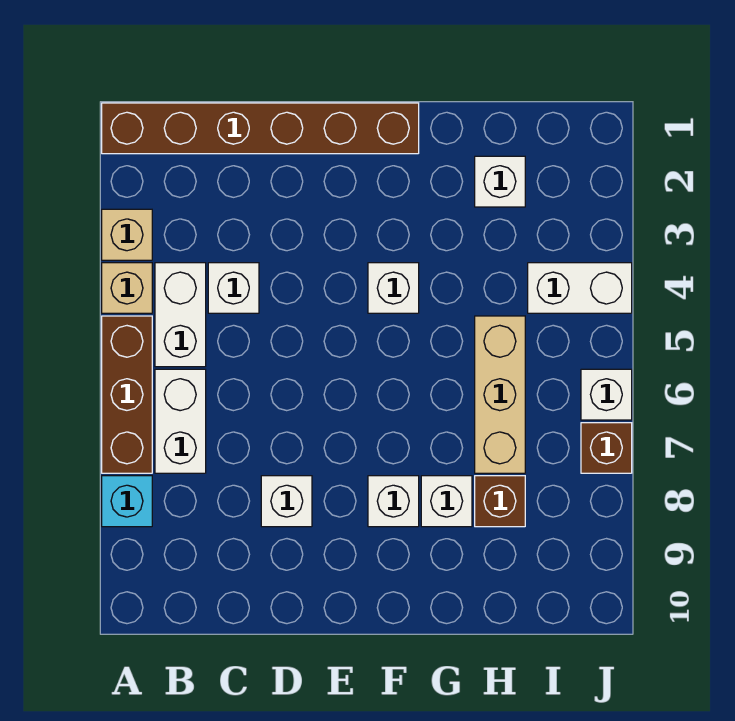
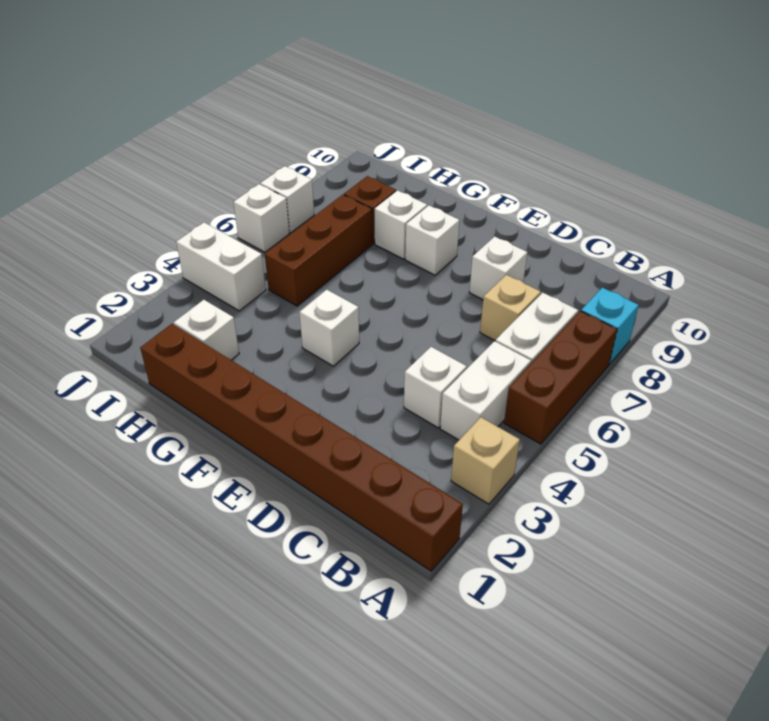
brown brick A1:F1 level 1 -> brown brick A1:H1 level 1
tan brick A4 level 1 -> tan brick C7 level 1
tan brick H5:H7 level 1 -> brown brick H5:H7 level 1
brown brick J7 level 1 -> white brick J7 level 1

